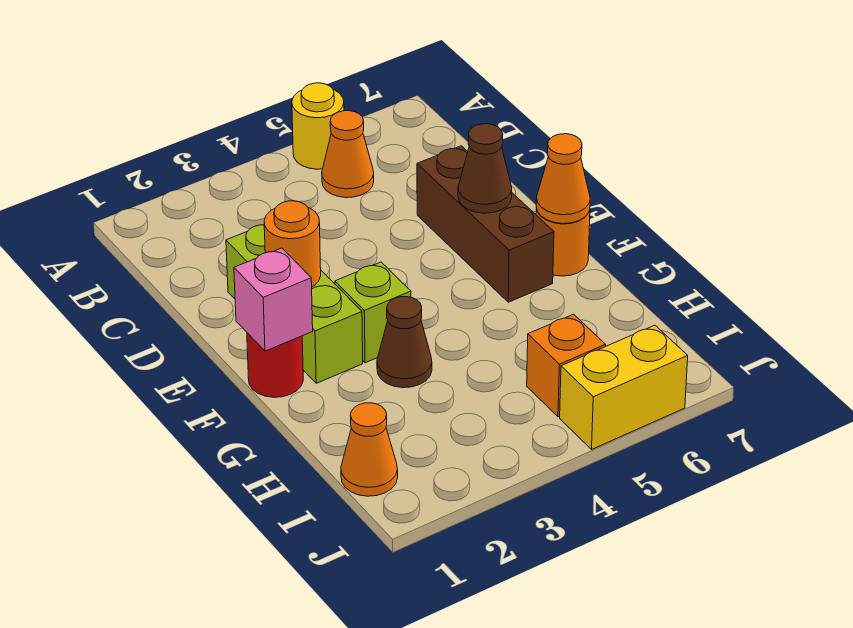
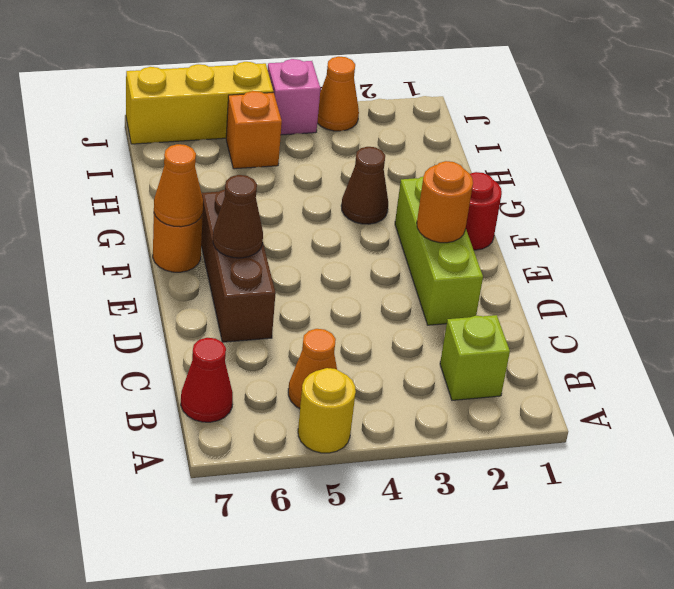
none -> red cone B7 level 1
pink brick F1 level 2 -> pink brick J4 level 1
lime brick F3 level 1 -> lime brick B2 level 1
orange cone I1 level 1 -> orange cone J3 level 1
yellow brick J5:J6 level 1 -> yellow brick J5:J7 level 1

